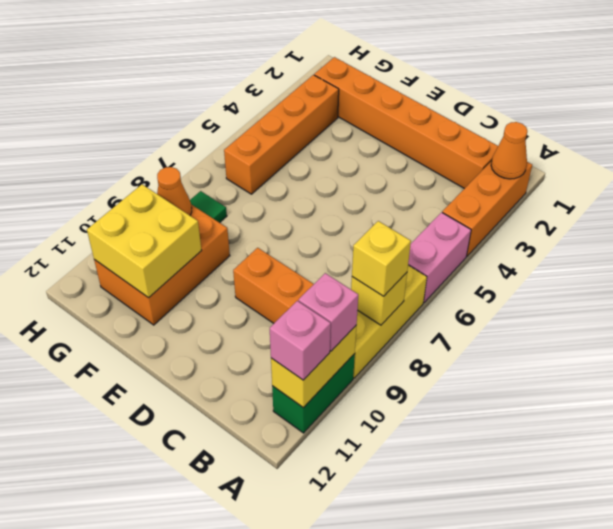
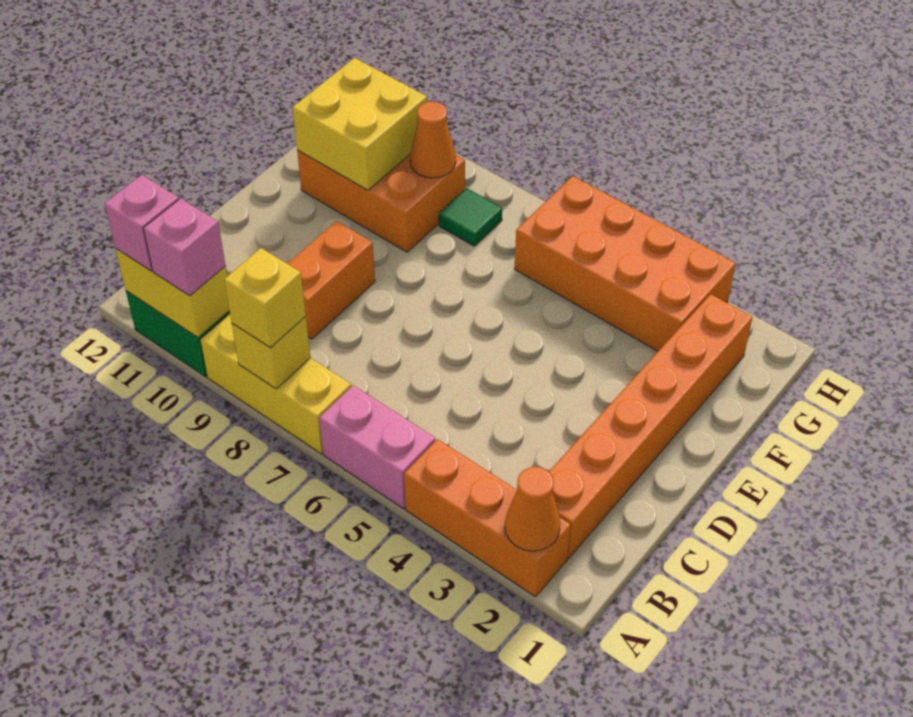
orange brick G3:G6 level 1 -> orange brick G3:H6 level 1

